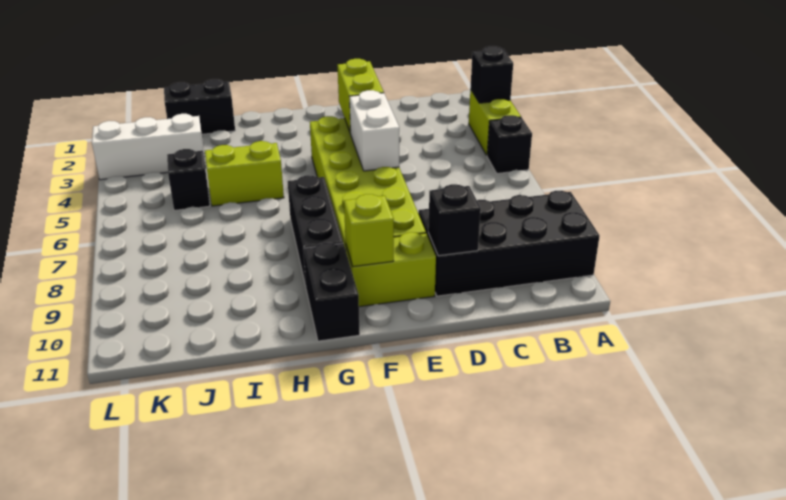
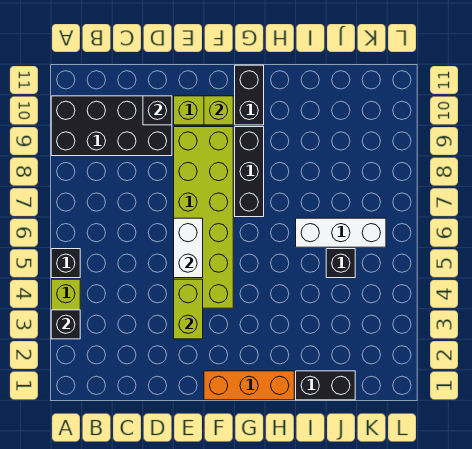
none -> orange brick F1:H1 level 1
lime brick H5:I5 level 1 -> none
white brick J3:L3 level 1 -> white brick I6:K6 level 1

